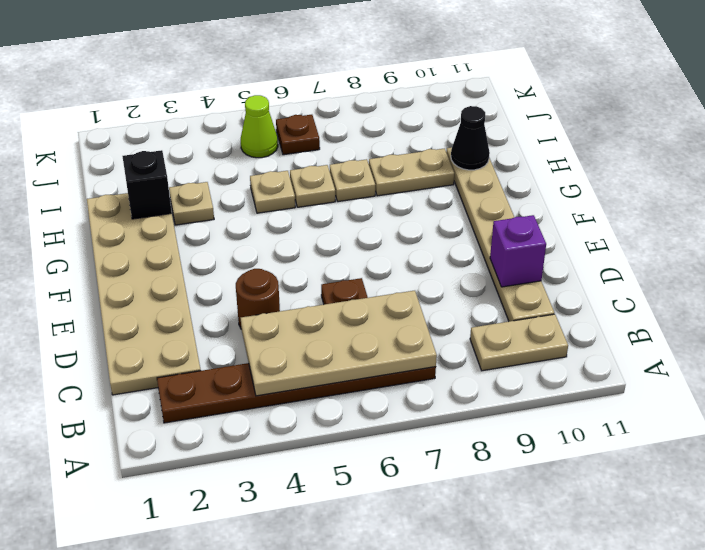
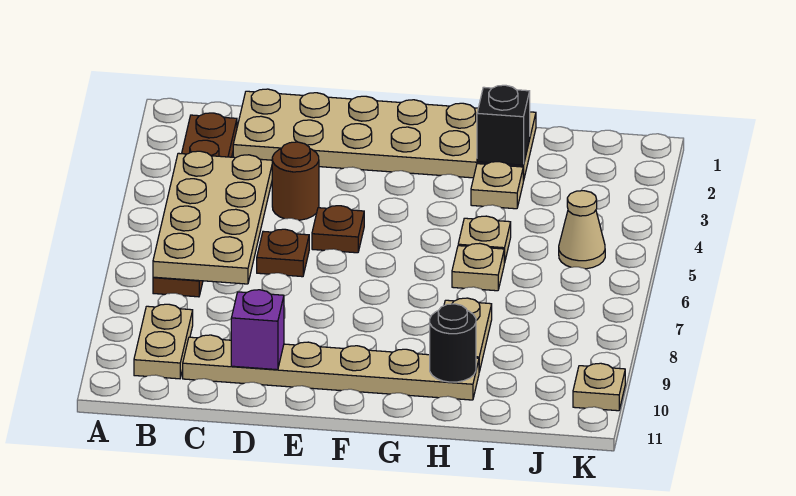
tan plate H7 level 1 -> tan plate K10 level 1
black cone H10 level 2 -> black round brick H10 level 2
lime cone J5 level 1 -> tan cone J5 level 1
brown plate J6 level 1 -> brown plate E5 level 1

